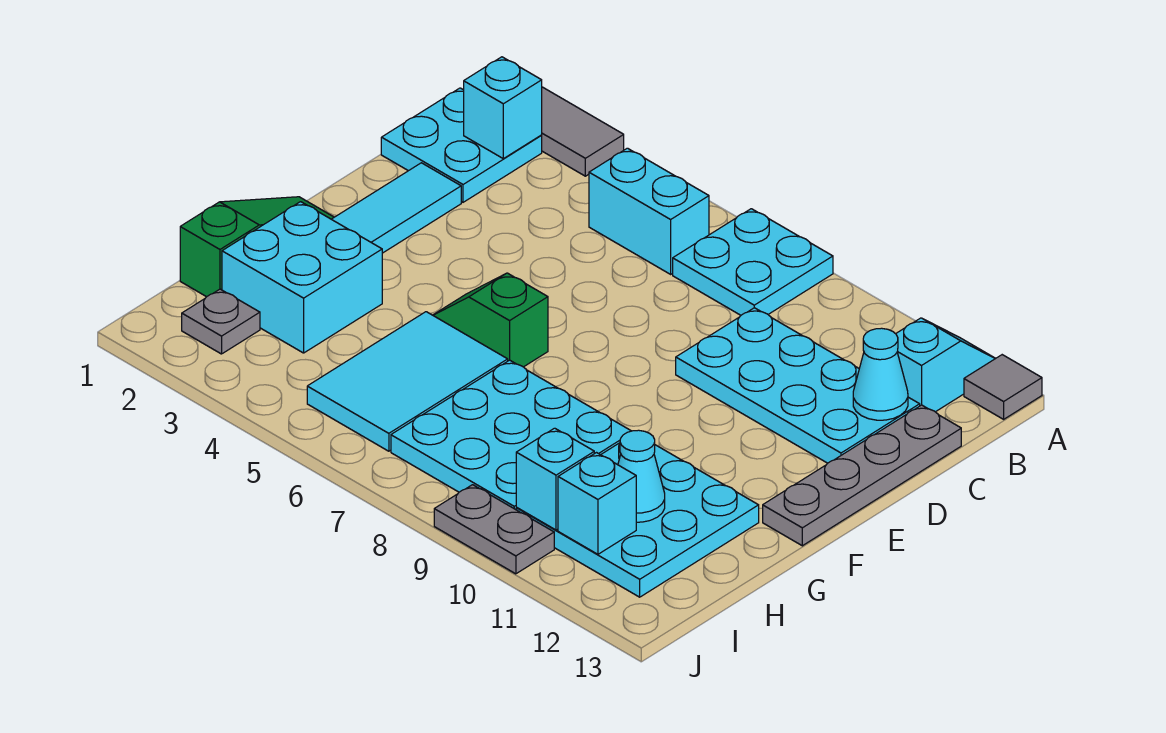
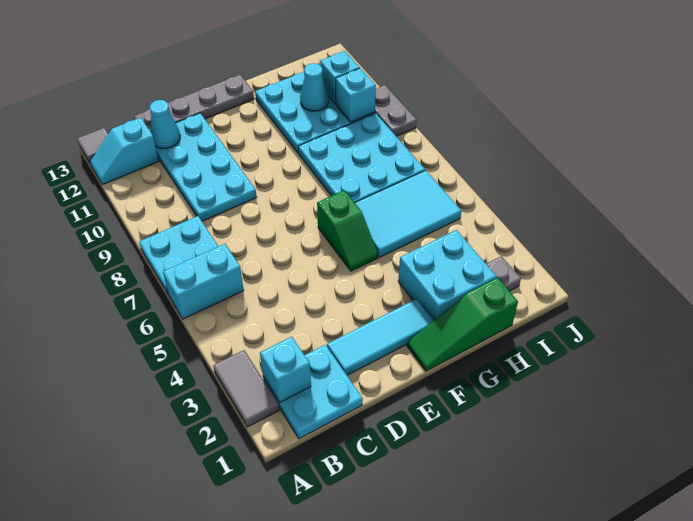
cyan brick B5:B6 level 1 -> cyan brick A6:B6 level 1

